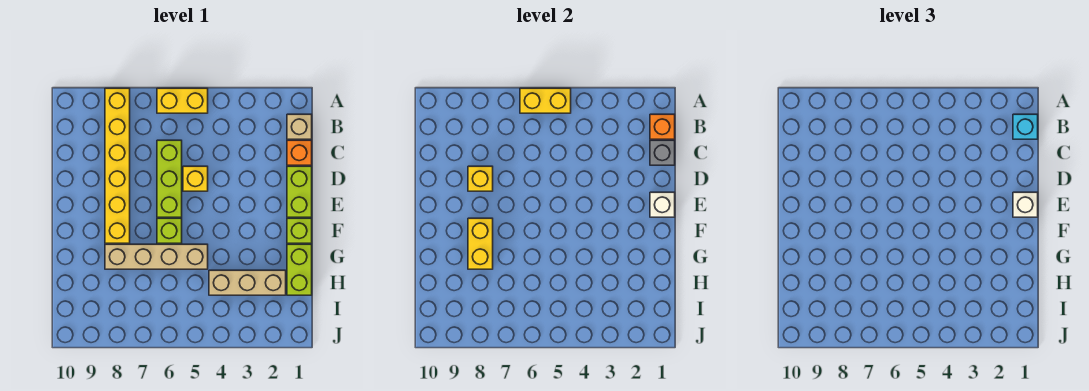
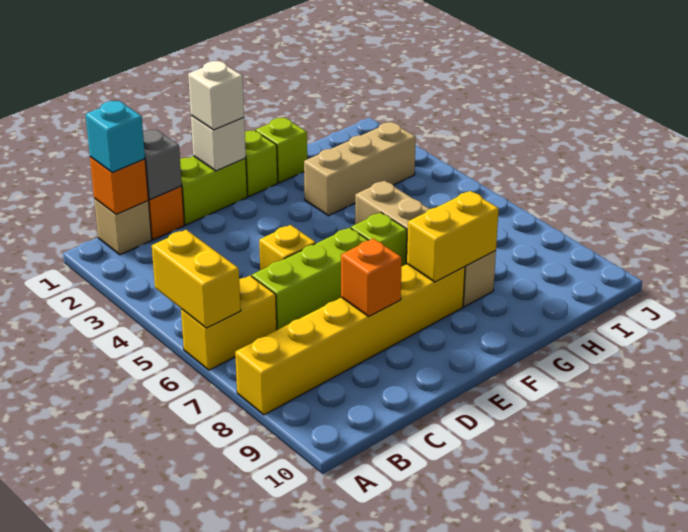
yellow brick A5:A6 level 1 -> yellow brick A6:B6 level 1
yellow brick D8 level 2 -> orange brick D8 level 2
lime brick G1:H1 level 1 -> lime brick G1 level 1
tan brick H2:H4 level 1 -> tan brick G3:I3 level 1

